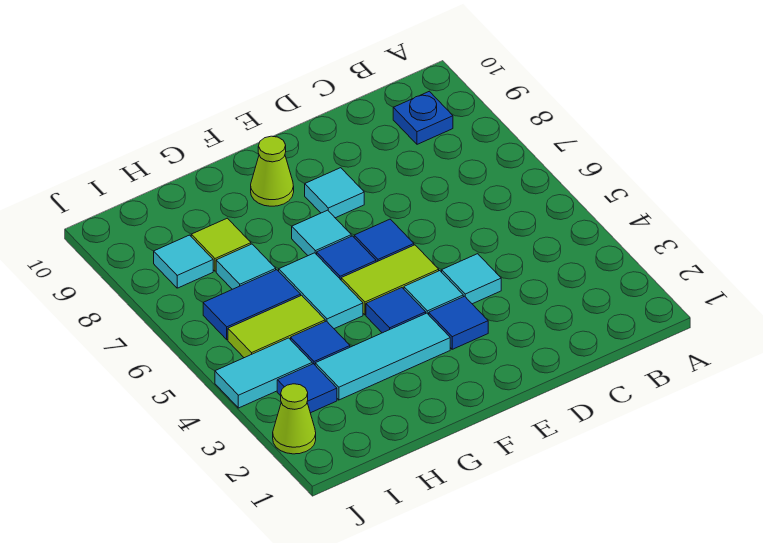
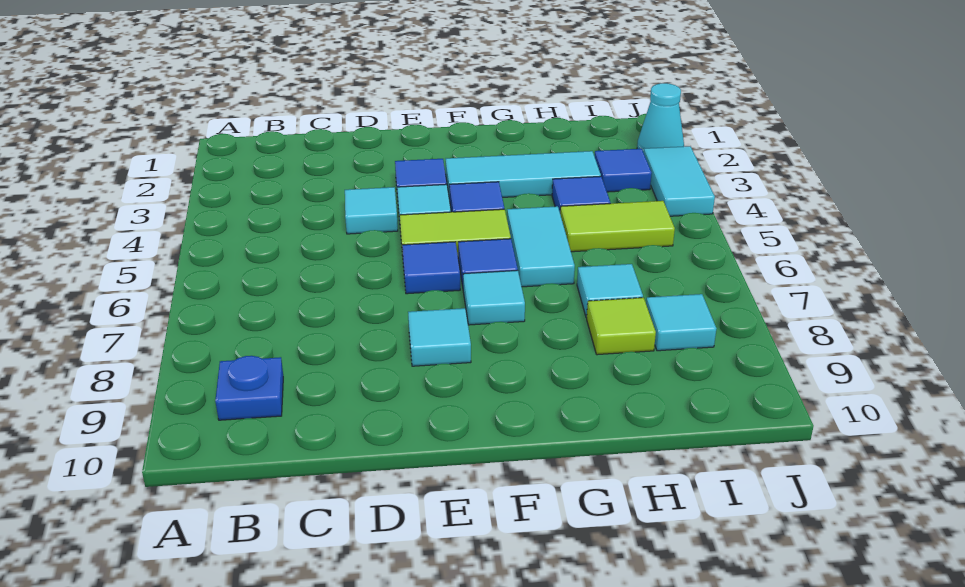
lime cone F9 level 1 -> none
blue tile H6:I6 level 1 -> none
cyan tile I4:J4 level 1 -> cyan tile J3:J4 level 1
lime cone J2 level 1 -> cyan cone J2 level 1

